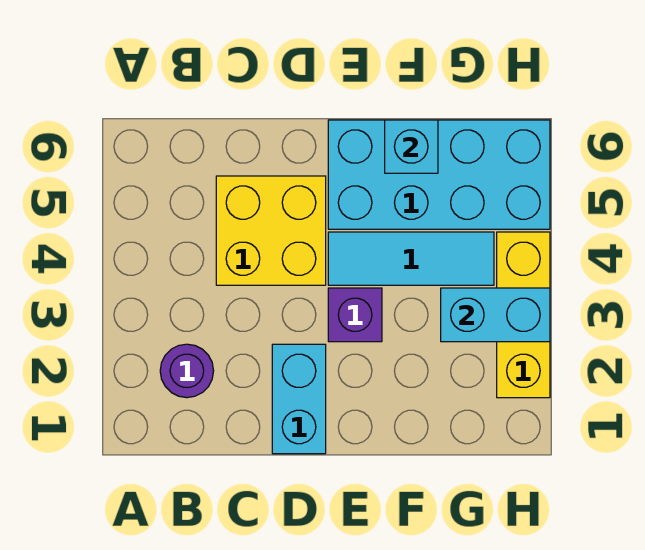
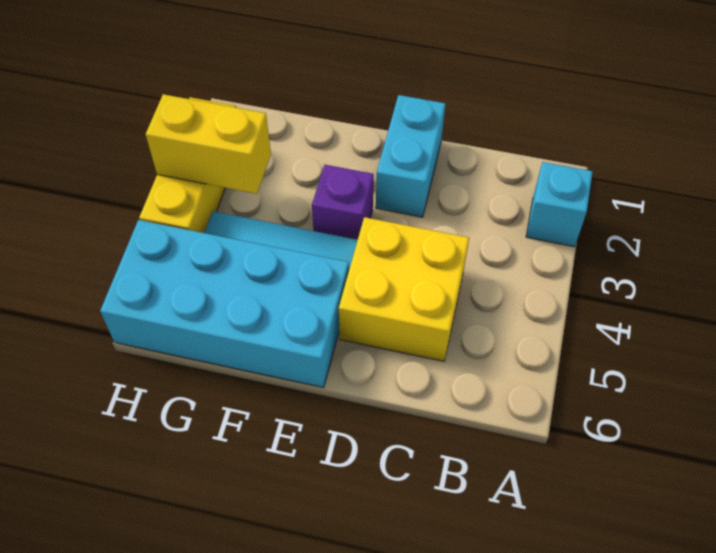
purple round brick B2 level 1 -> none
cyan brick F6 level 2 -> cyan brick A2 level 1
cyan brick G3:H3 level 2 -> yellow brick G3:H3 level 2

